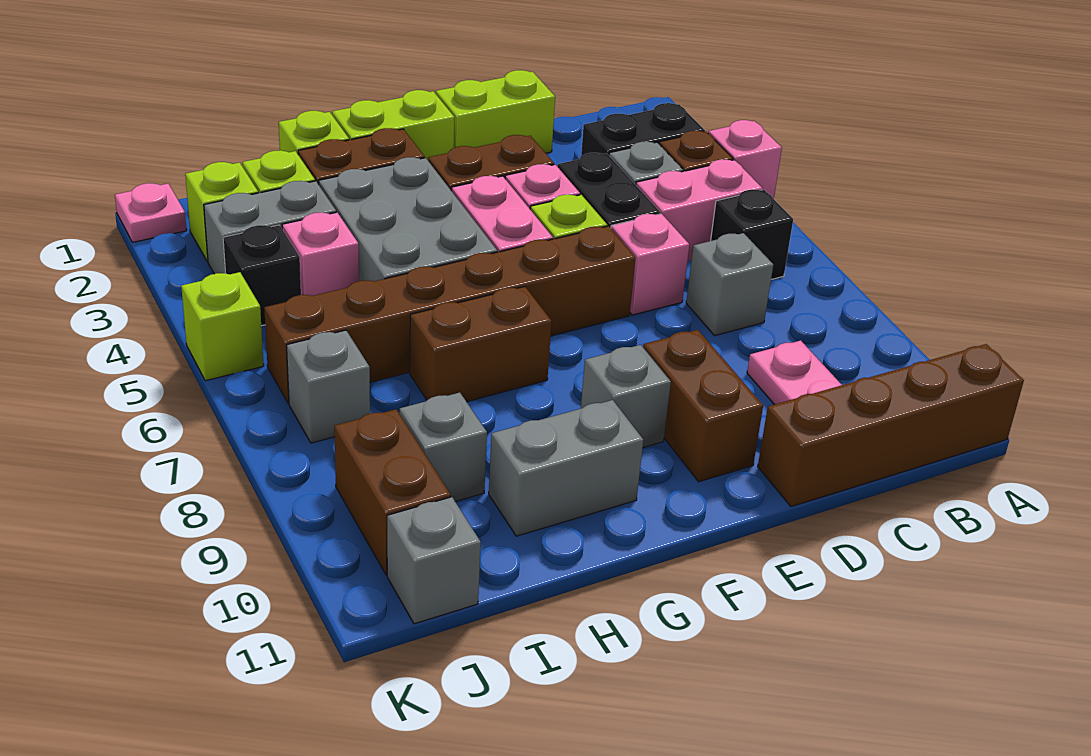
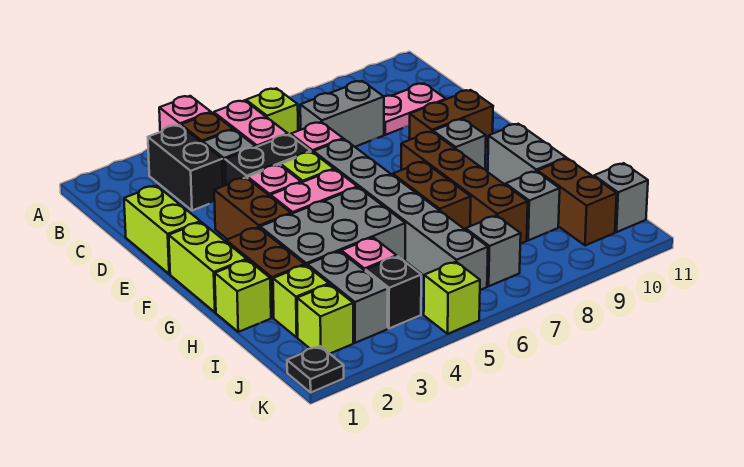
brown brick A11:D11 level 1 -> brown brick F8:I8 level 1
black brick B6 level 1 -> lime brick B6 level 1
grey brick C7 level 1 -> grey brick C7:C8 level 1
brown brick E6:J6 level 1 -> grey brick E6:J6 level 1
brown brick J9:J10 level 1 -> brown brick I10:J10 level 1
pink plate K1 level 1 -> black plate K1 level 1

